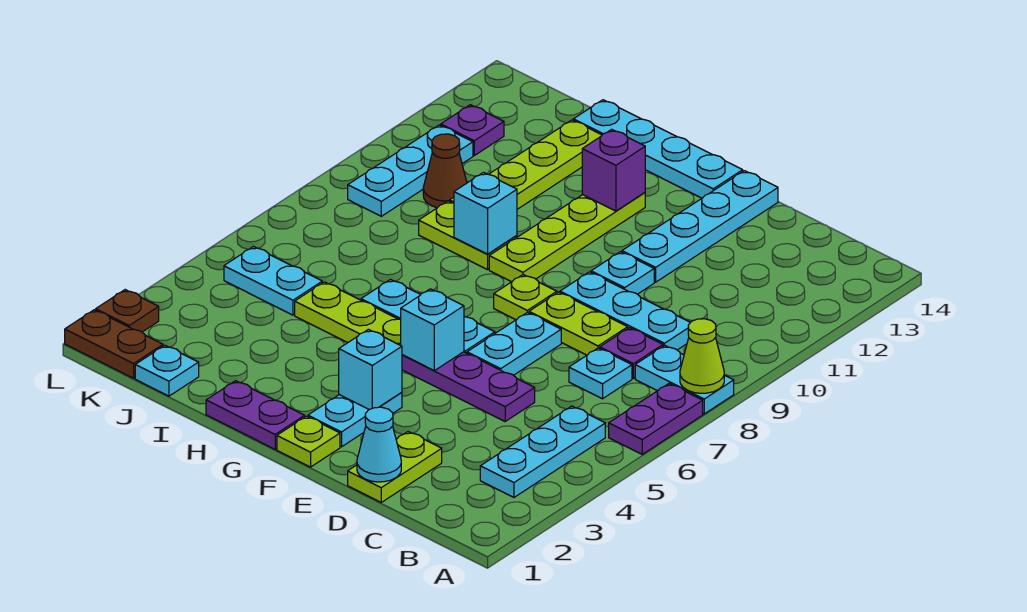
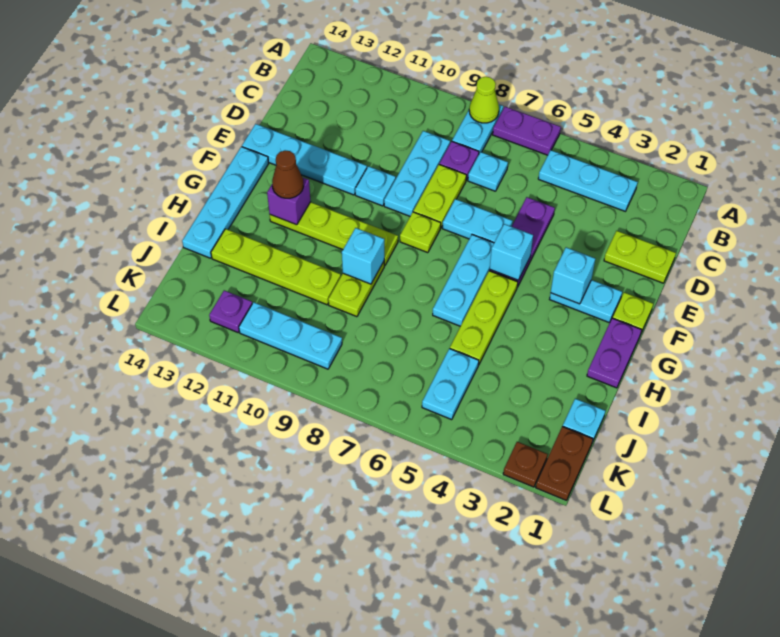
cyan cone D1 level 2 -> none
brown cone J10 level 1 -> brown cone G12 level 3

